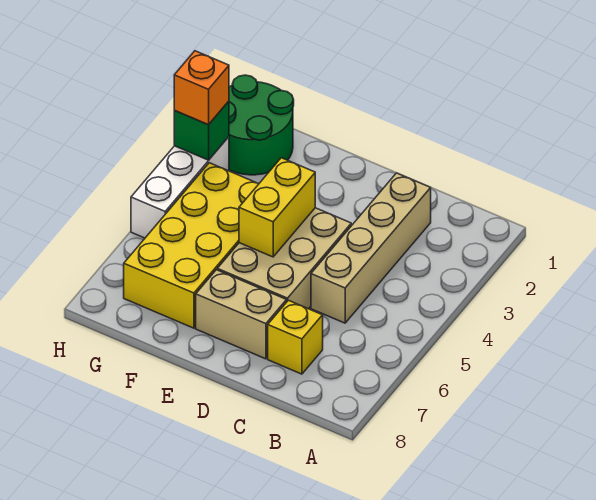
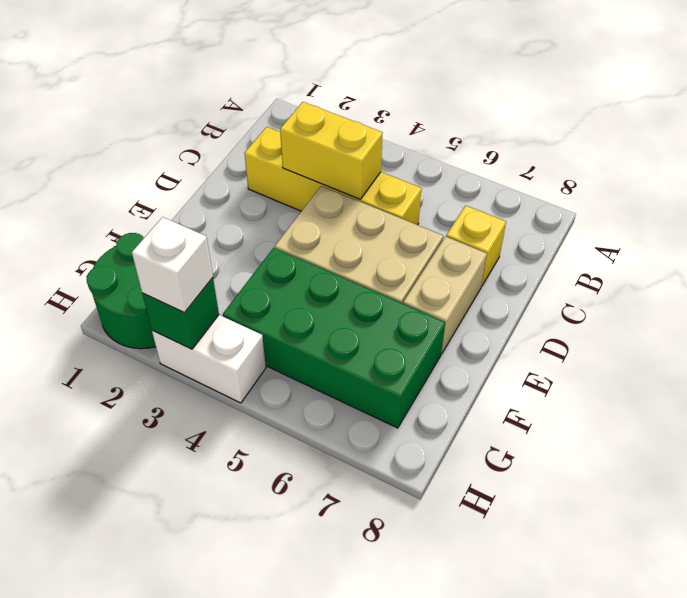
tan brick C2:C5 level 1 -> yellow brick C2:C5 level 1
yellow brick E4:E5 level 2 -> yellow brick C3:C4 level 2
yellow brick F4:G7 level 1 -> green brick F4:G7 level 1
white brick H3:H5 level 1 -> white brick H3:H4 level 1
orange brick H3 level 3 -> white brick H3 level 3

